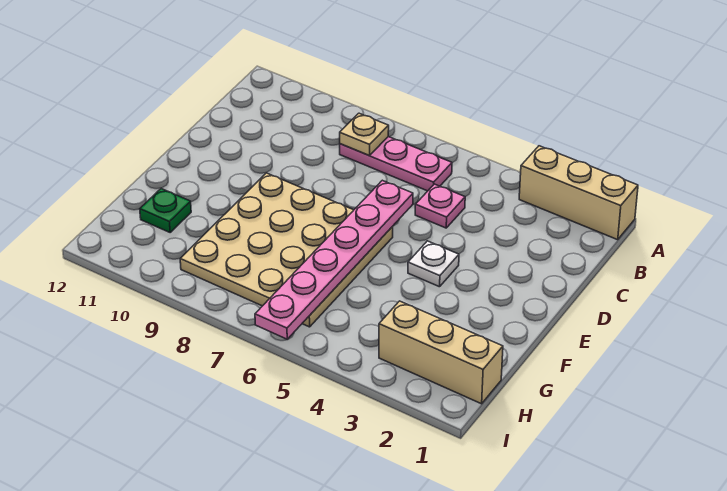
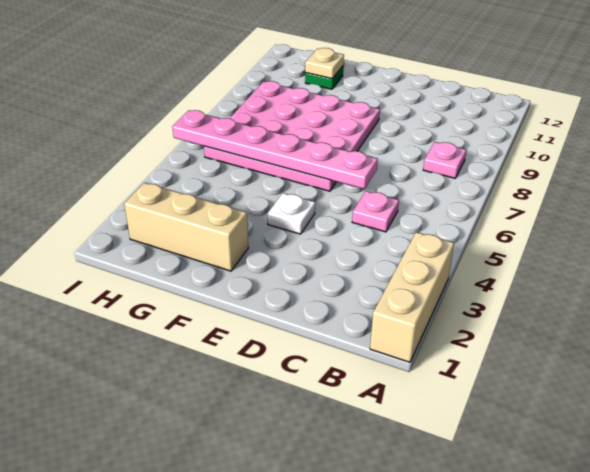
pink plate B6:B8 level 1 -> pink plate B8 level 1
tan plate B8 level 2 -> tan plate G11 level 2
tan plate E6:H9 level 1 -> pink plate E6:H9 level 1
tan brick H1:H3 level 1 -> tan brick F2:H2 level 1

